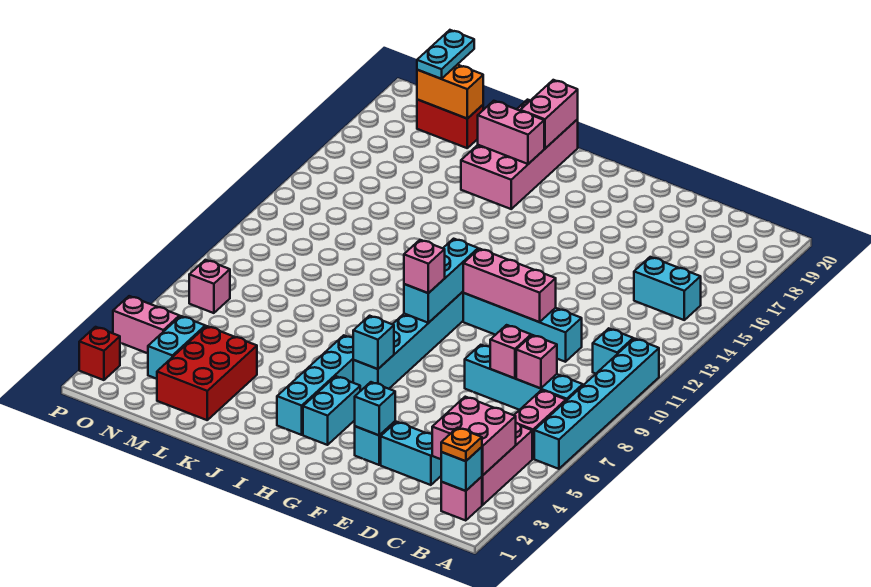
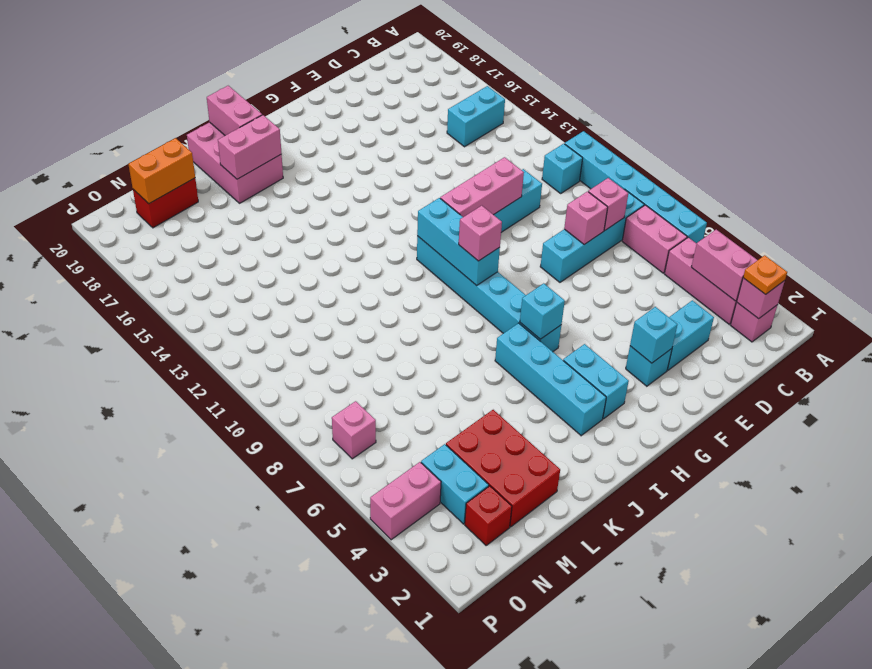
cyan brick B2 level 2 -> pink brick B2 level 2
pink brick B3:C4 level 2 -> pink brick B3:B4 level 2
pink brick J17:K20 level 1 -> pink brick J18:K20 level 1
cyan plate N19:N20 level 3 -> none
red brick P2 level 1 -> red brick N2 level 1

